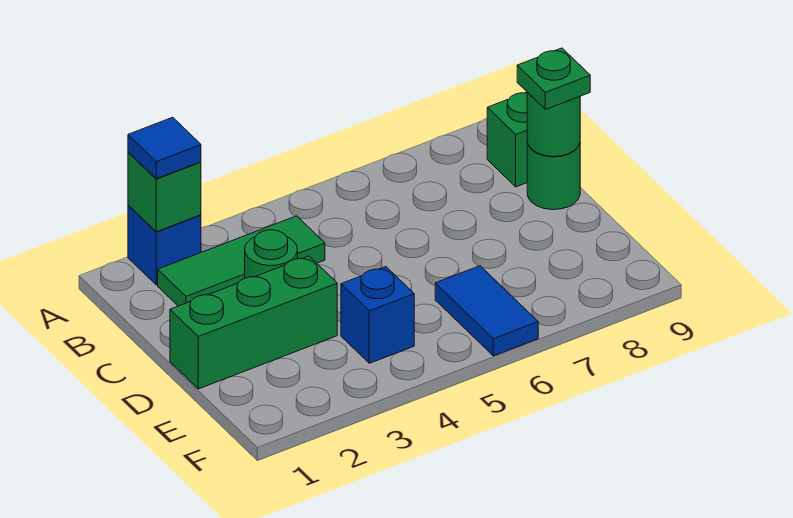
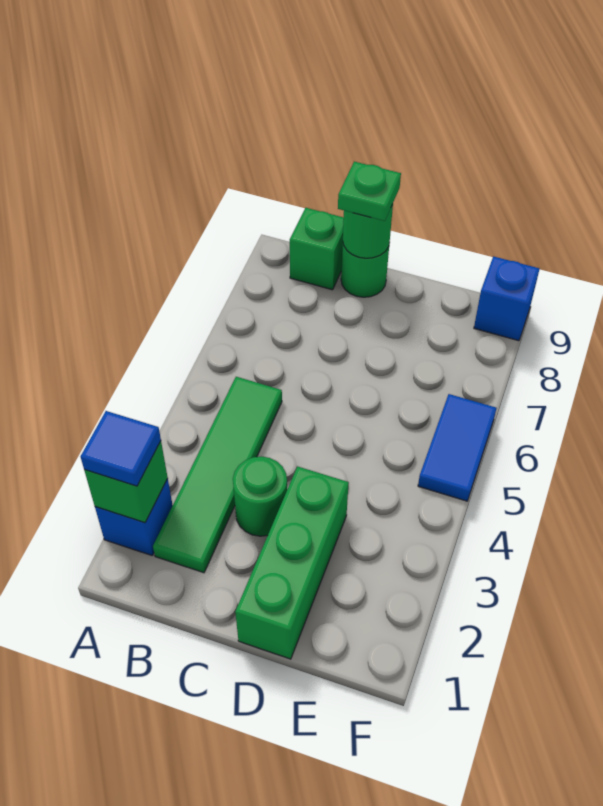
green tile B2:B4 level 1 -> green tile B2:B5 level 1
blue brick E4 level 1 -> blue brick F9 level 1
blue tile E6:F6 level 1 -> blue tile F5:F6 level 1

